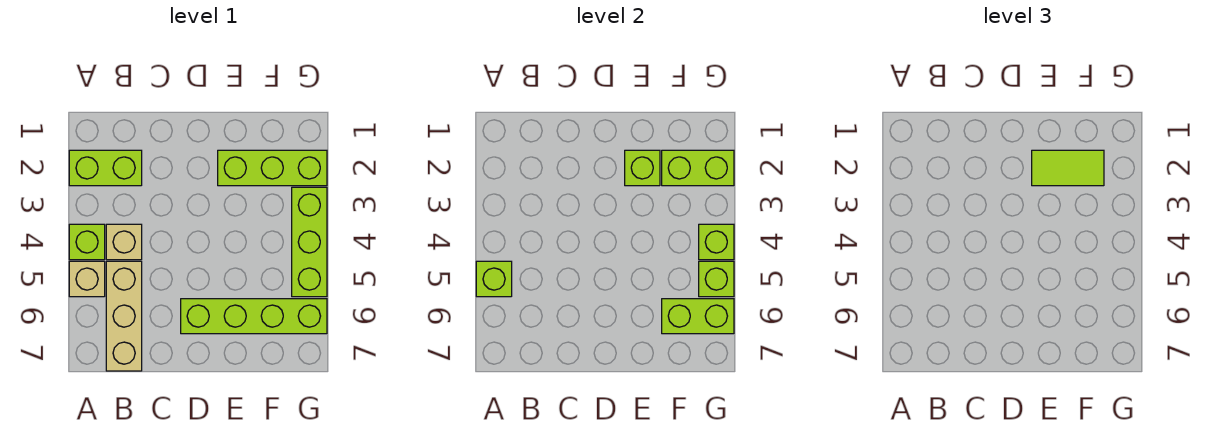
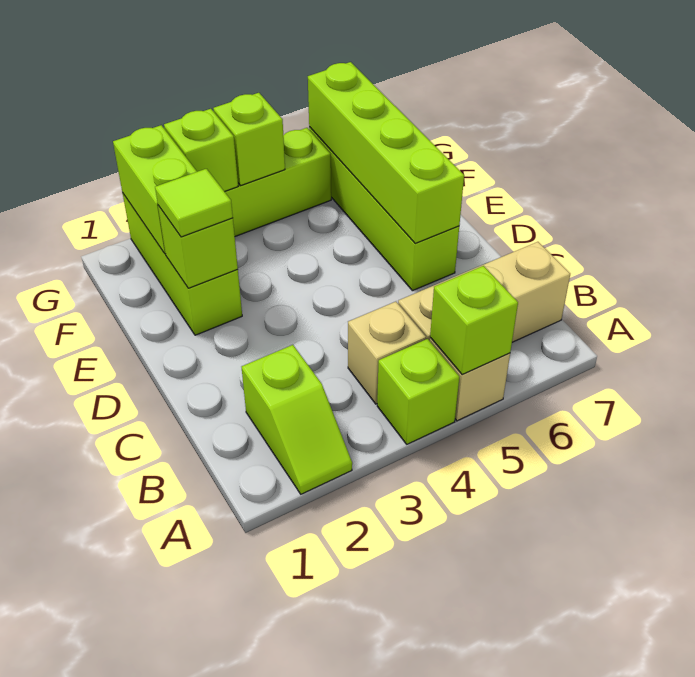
lime brick A2:B2 level 1 -> lime slope A2:B2 level 1 top B
lime tile E2:F2 level 3 -> lime tile E2 level 3
lime brick F6:G6 level 2 -> lime brick D6:G6 level 2
lime brick G5 level 2 -> lime brick G3 level 2

